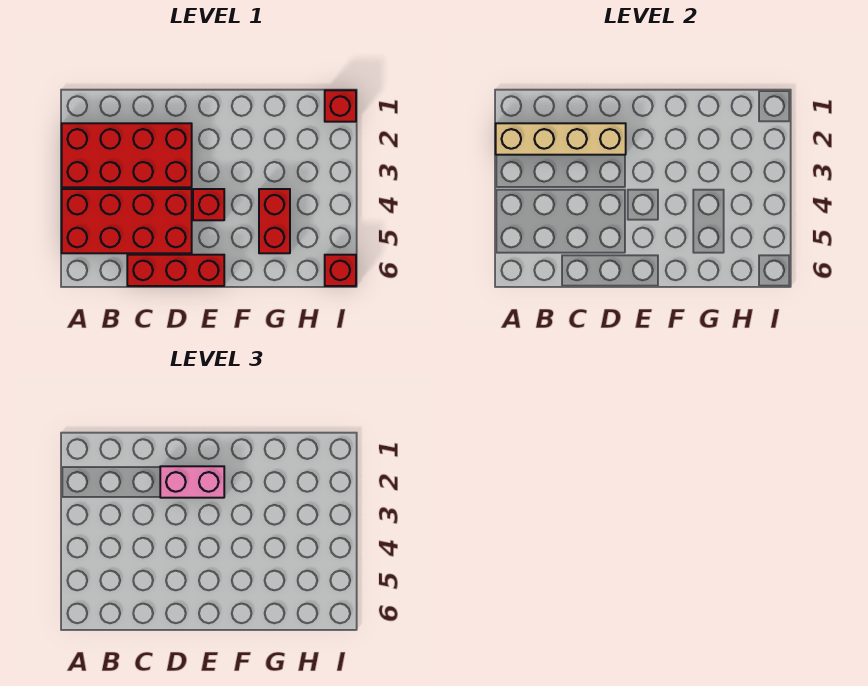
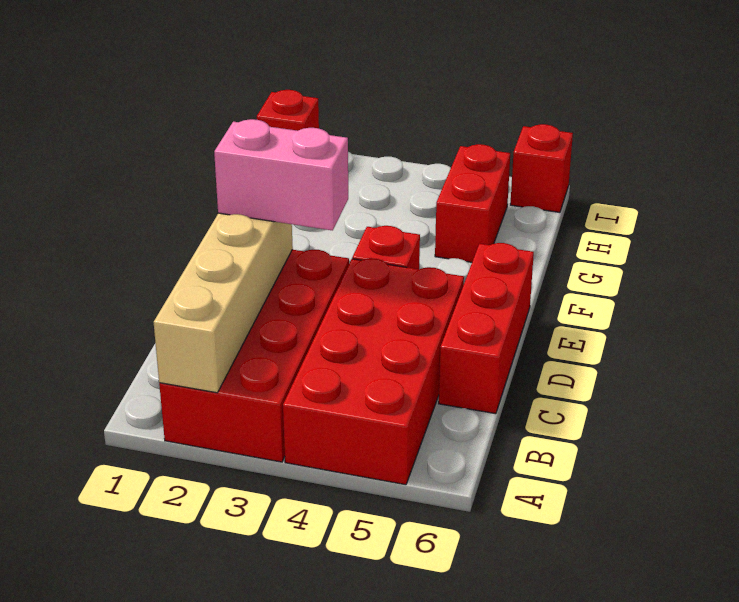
pink brick D2:E2 level 3 -> pink brick D2:D3 level 3
red brick G4:G5 level 1 -> red brick G5:H5 level 1

